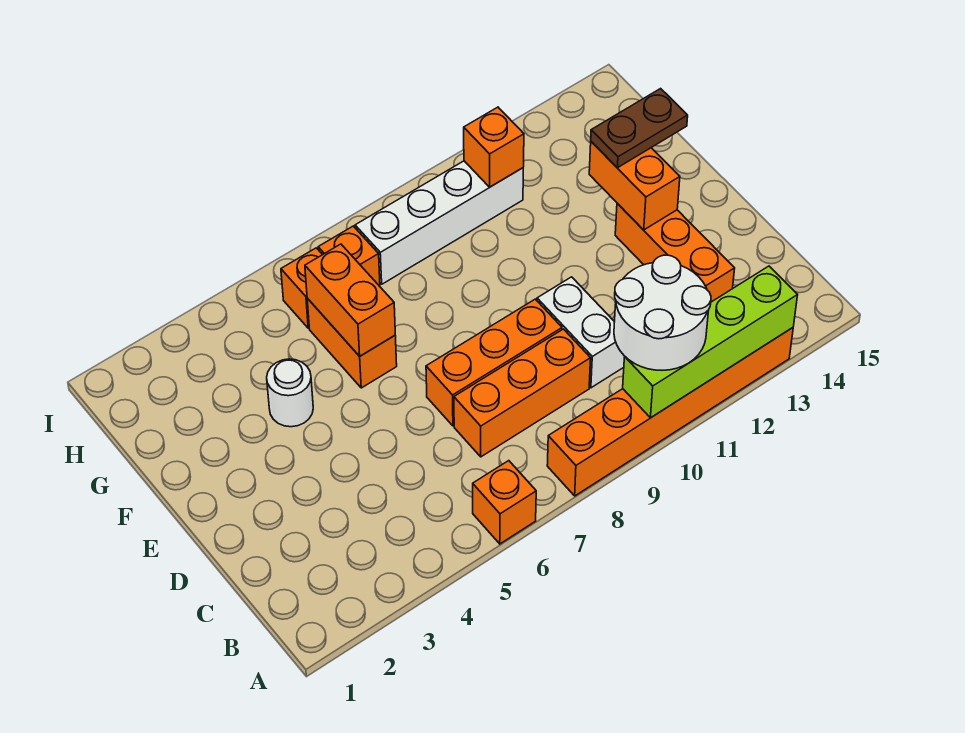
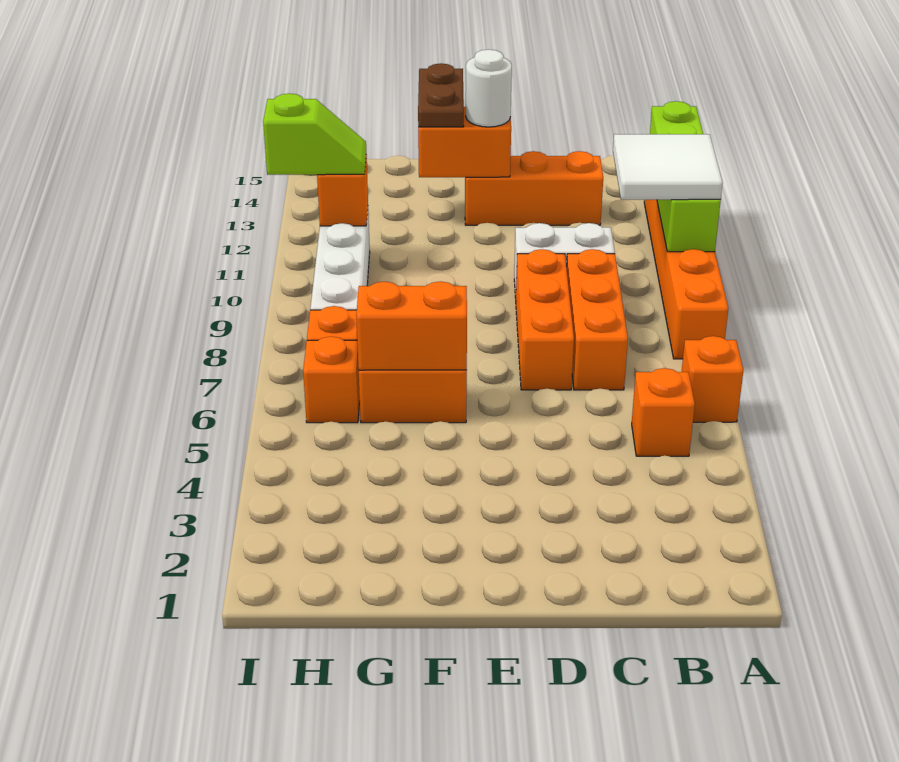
white round brick A10:B11 level 3 -> white tile A10:B11 level 3
none -> orange brick B5 level 1
white round brick F4 level 1 -> white round brick E13 level 3
none -> lime slope H11:I11 level 3 top I

